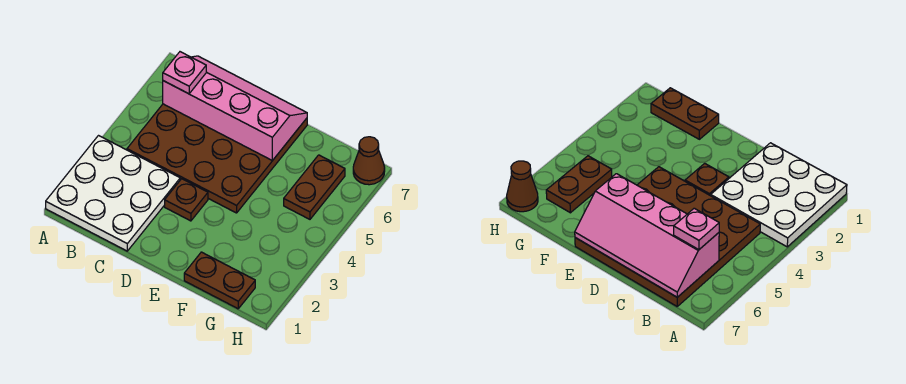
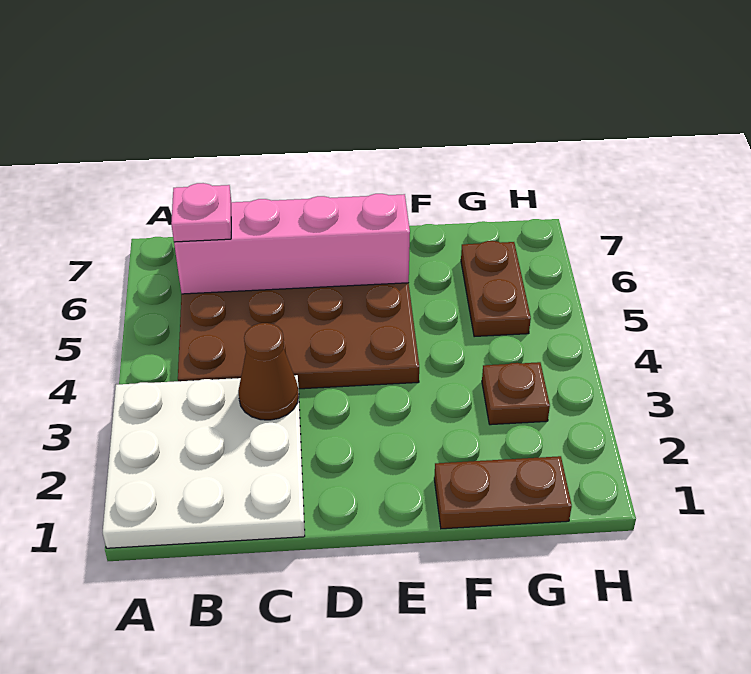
brown plate D3 level 1 -> brown plate G3 level 1
brown cone H7 level 1 -> brown cone C3 level 2

